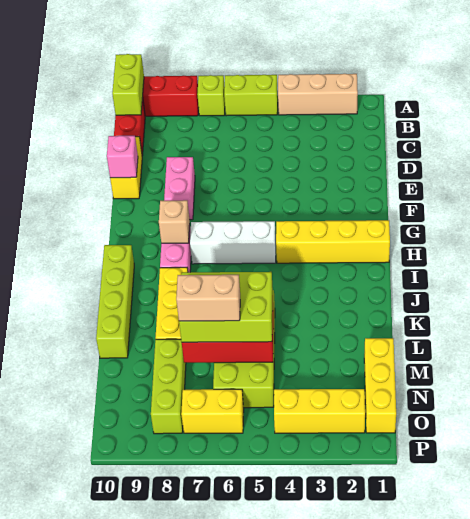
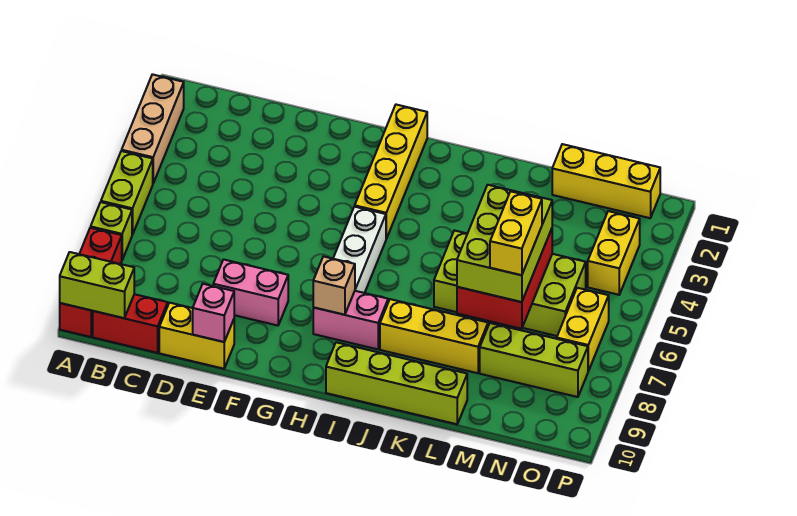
tan brick M6:M7 level 4 -> yellow brick M6:M7 level 4
yellow brick O2:O4 level 1 -> yellow brick O3:O4 level 1

